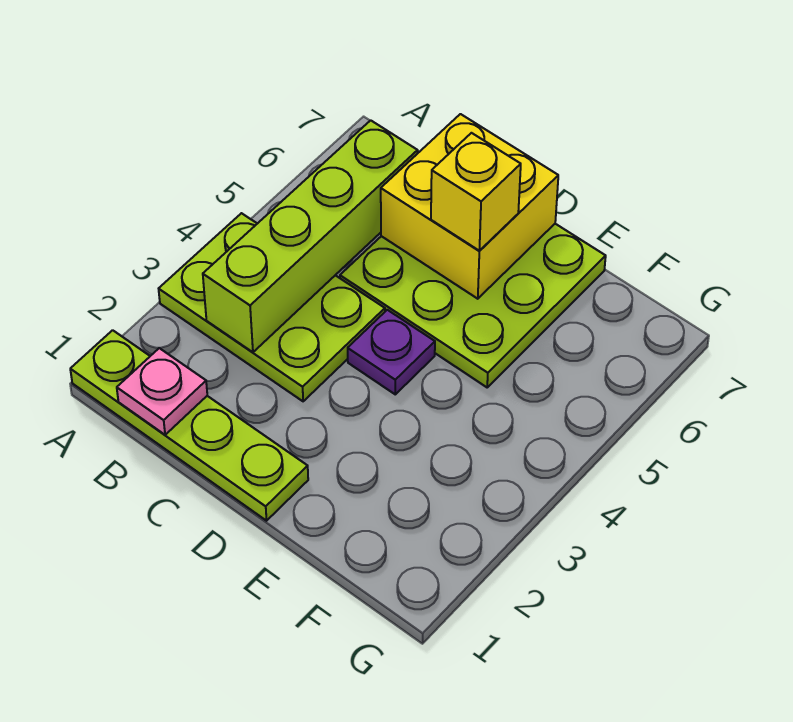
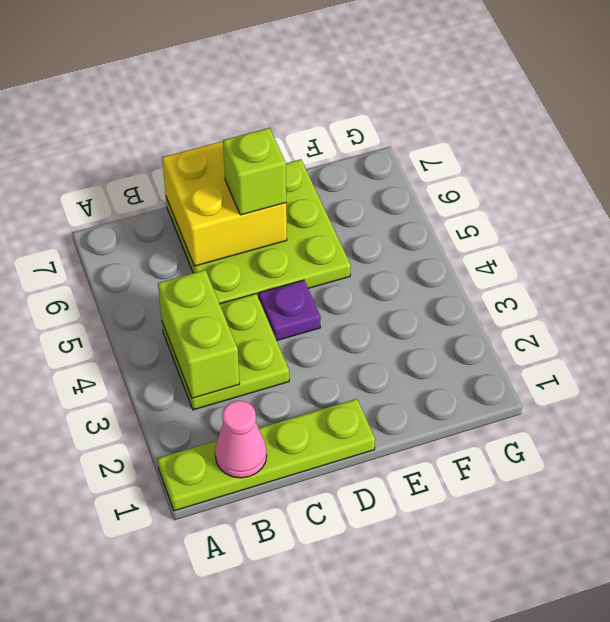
lime plate A3:C4 level 1 -> lime plate B3:C4 level 1
pink plate B1 level 2 -> pink cone B1 level 2
lime brick B3:B6 level 2 -> lime brick B3:B4 level 2
yellow brick D6 level 3 -> lime brick D6 level 3

